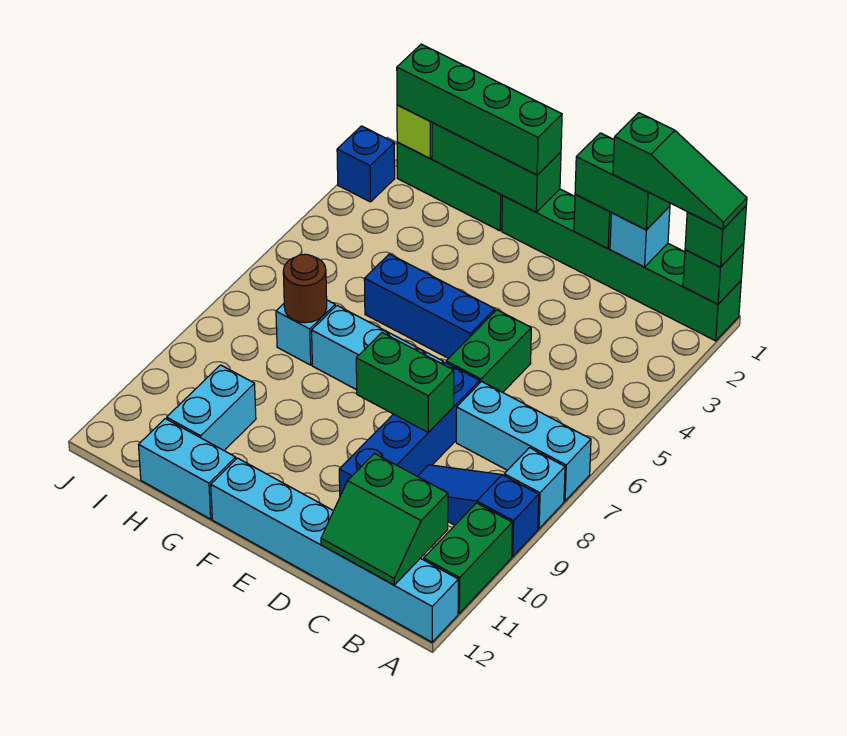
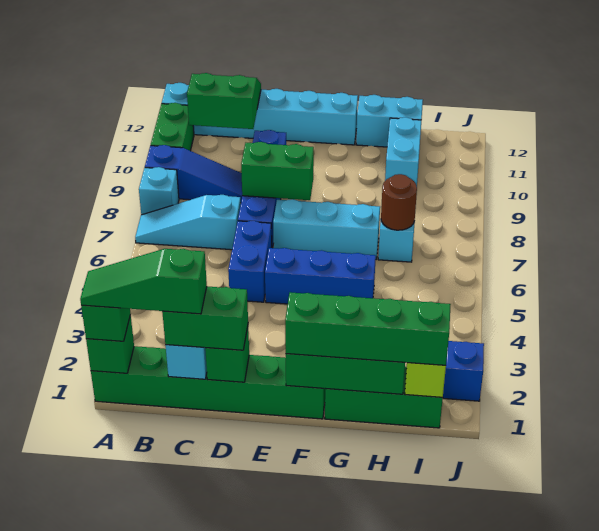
cyan brick A7:C7 level 1 -> cyan slope A7:C7 level 1 top C
green brick D5:D6 level 1 -> blue brick D5:D6 level 1

